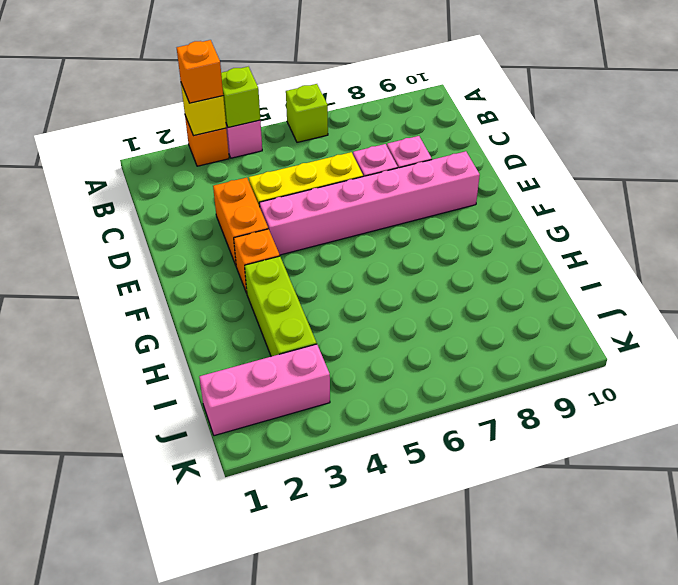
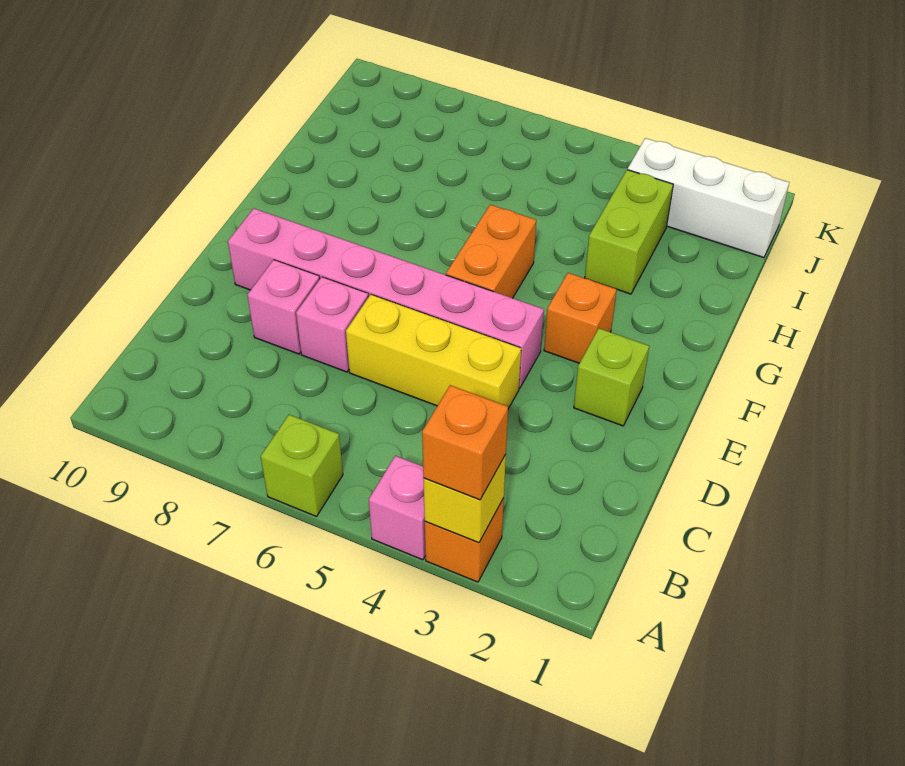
lime brick A4 level 2 -> lime brick E2 level 1
orange brick D3:E3 level 1 -> orange brick F5:G5 level 1
lime brick G3:I3 level 1 -> lime brick H3:I3 level 1
pink brick J1:J3 level 1 -> white brick J1:J3 level 1

